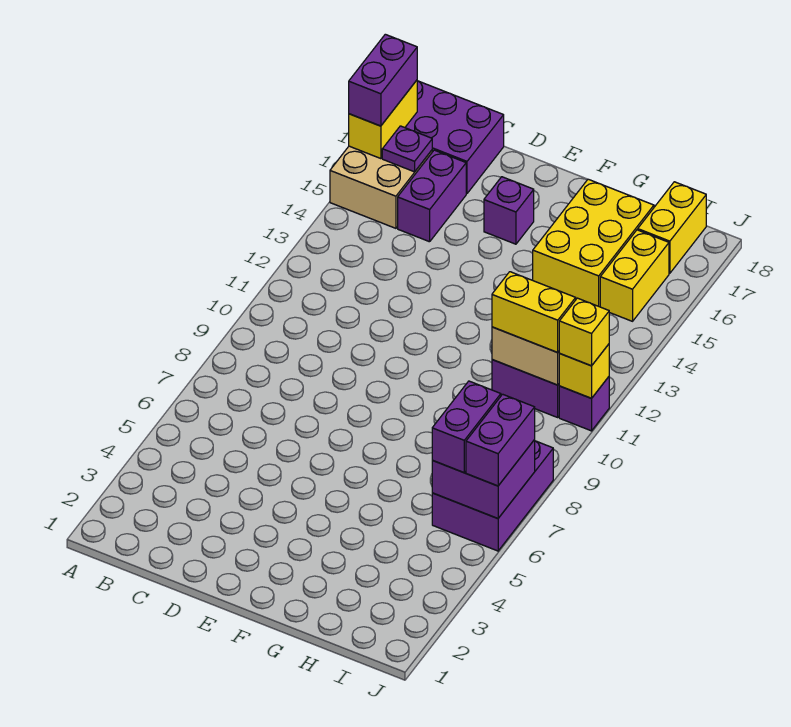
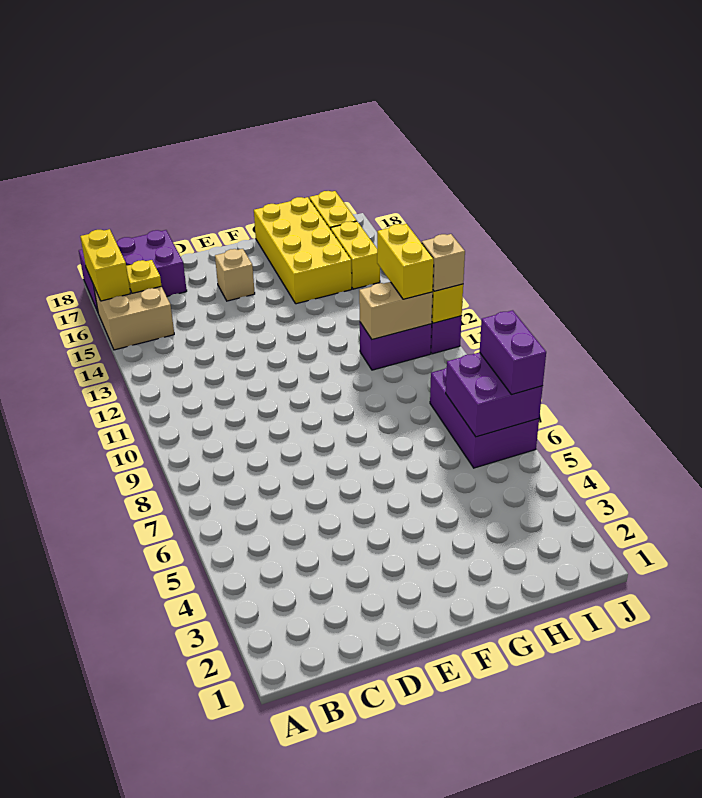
purple brick A16:A17 level 3 -> none
purple plate B16 level 2 -> yellow plate B16 level 2
purple brick C15:C16 level 1 -> none
purple brick E16 level 1 -> tan brick E16 level 1
yellow brick G15:H17 level 1 -> yellow brick G15:H18 level 1
yellow brick H11:I11 level 3 -> yellow brick I11:I12 level 3
purple brick I6:I7 level 3 -> none
yellow brick J11 level 3 -> tan brick J11 level 3

